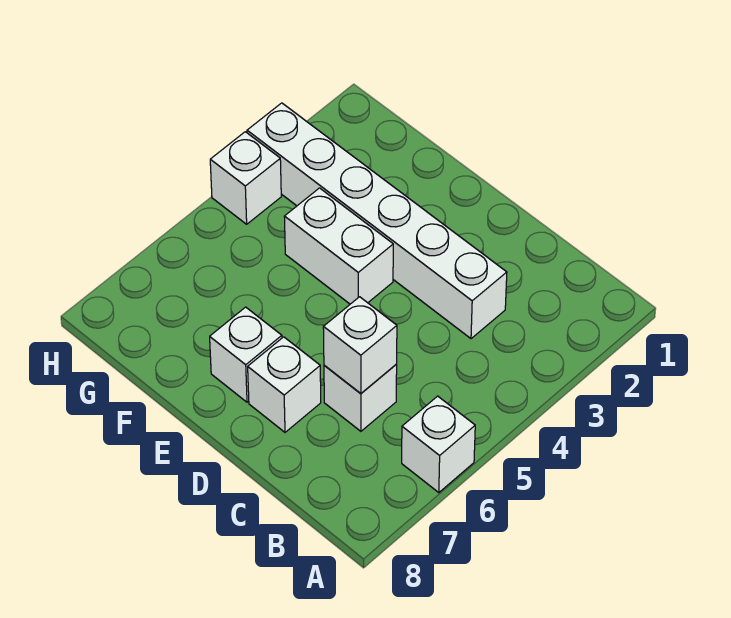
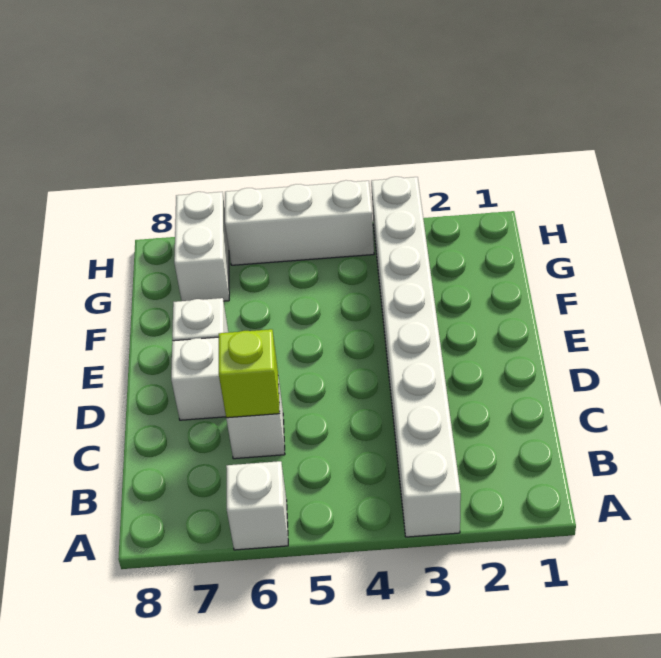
white brick C3:H3 level 1 -> white brick A3:H3 level 1
white brick C6 level 2 -> lime brick C6 level 2
white brick E4:F4 level 1 -> white brick G7:H7 level 1
white brick H4 level 1 -> white brick H4:H6 level 1

